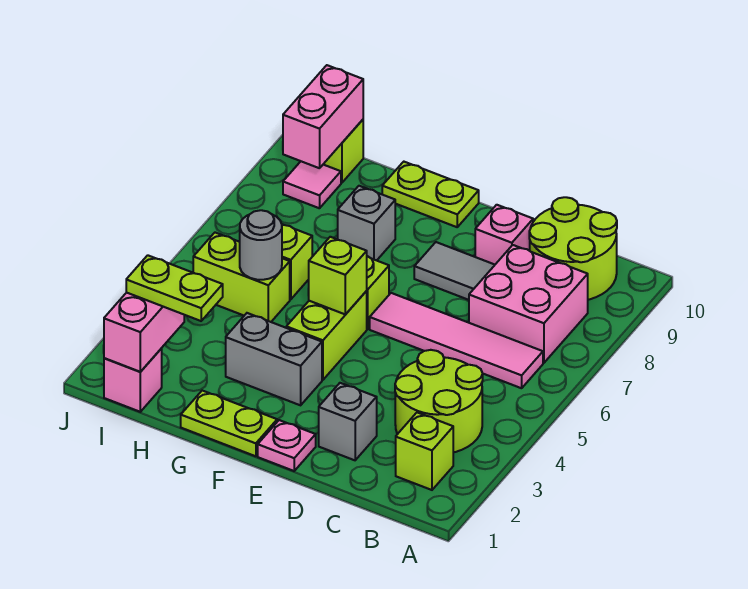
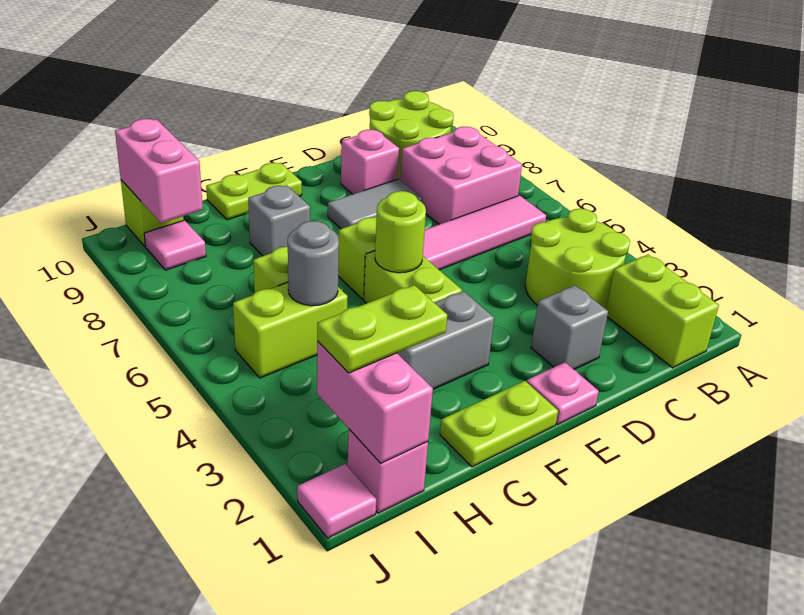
lime brick B2 level 1 -> lime brick B1:B2 level 1
lime brick F5 level 2 -> lime round brick F5 level 2
none -> pink tile J1 level 1

